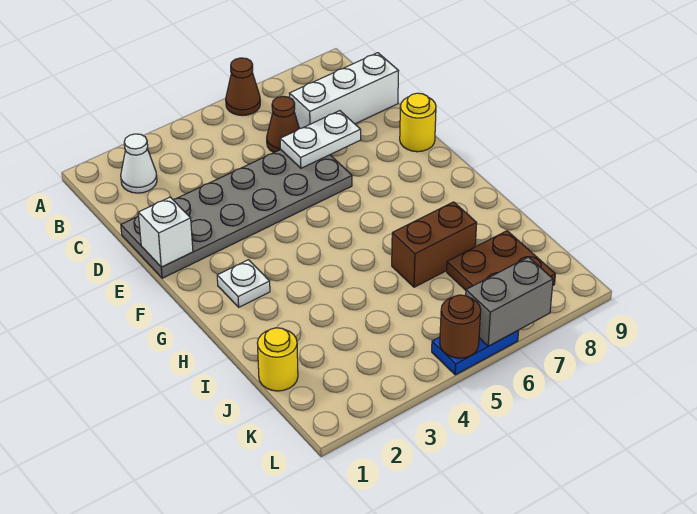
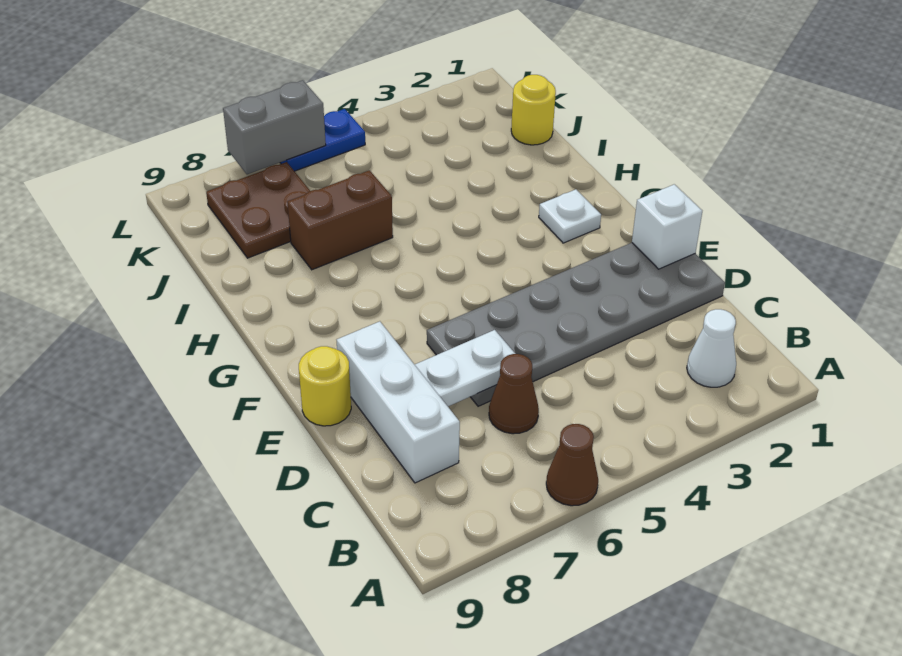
white brick C7:C9 level 1 -> white brick C8:E8 level 1
brown round brick L5 level 2 -> none

